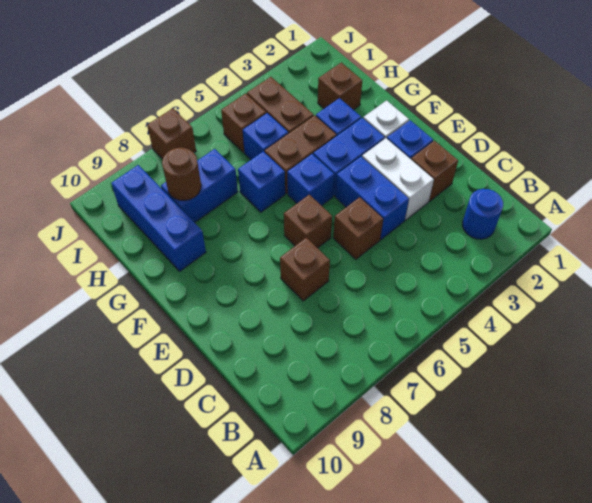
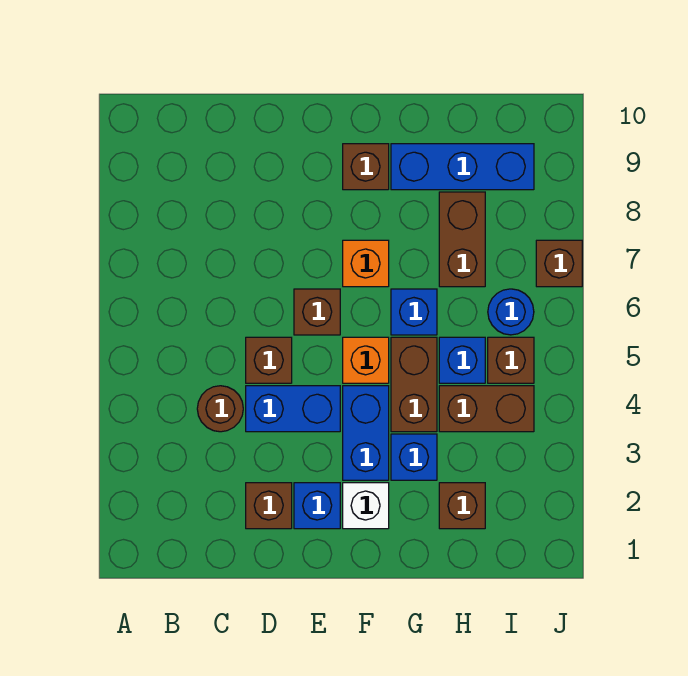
blue round brick B2 level 1 -> blue round brick I6 level 1
white brick D3:E3 level 1 -> none
brown brick D7 level 1 -> brown brick F9 level 1
blue brick F5 level 1 -> orange brick F5 level 1
none -> orange brick F7 level 1
blue brick H7:H8 level 1 -> brown brick H7:H8 level 1
brown round brick H8 level 2 -> brown round brick C4 level 1

